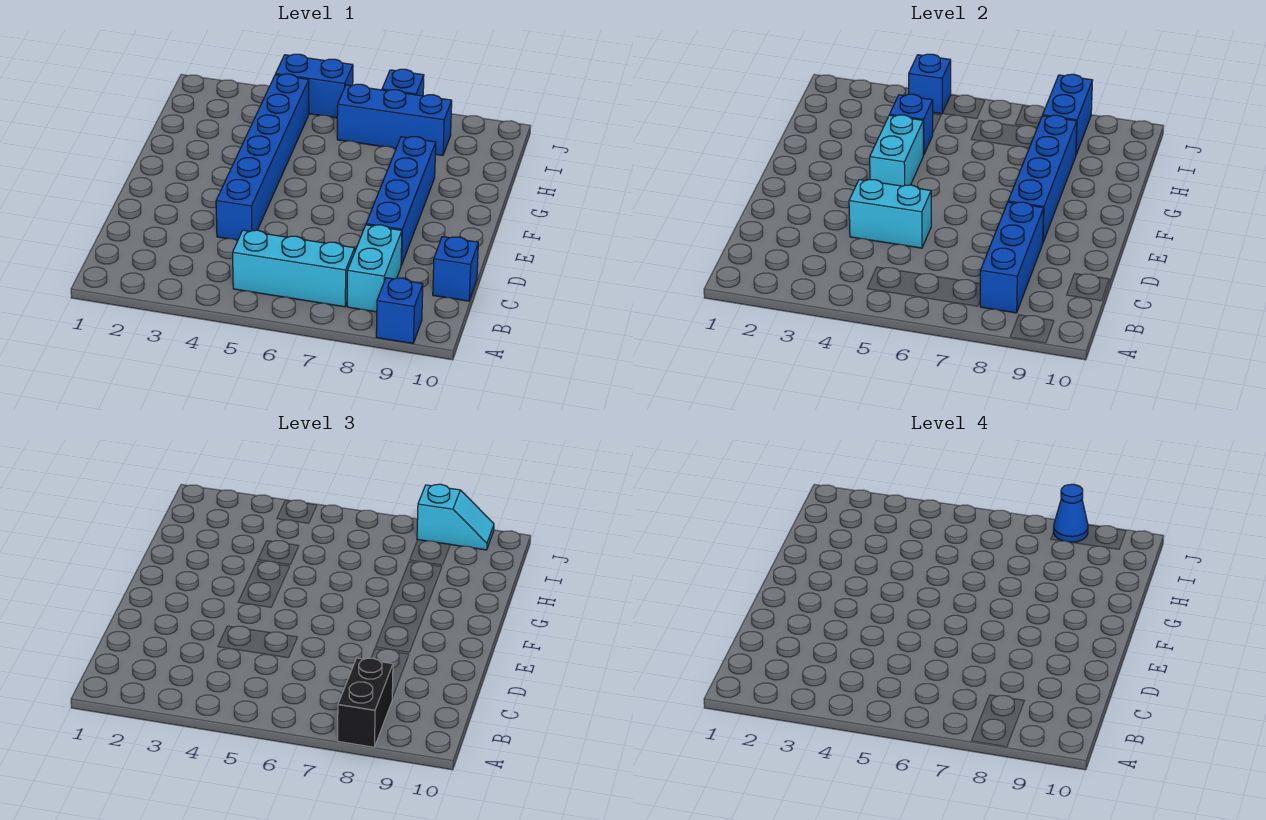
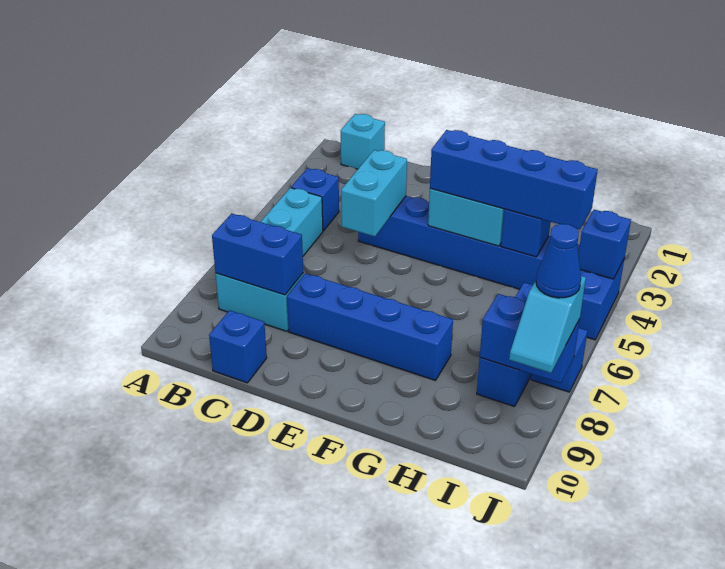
black brick A8:B8 level 3 -> none
blue brick A9 level 1 -> blue brick B4 level 1
none -> cyan brick B1 level 1
blue brick B8:D8 level 2 -> blue brick B8:C8 level 2
blue brick E8:H8 level 2 -> blue brick F4:I4 level 3

